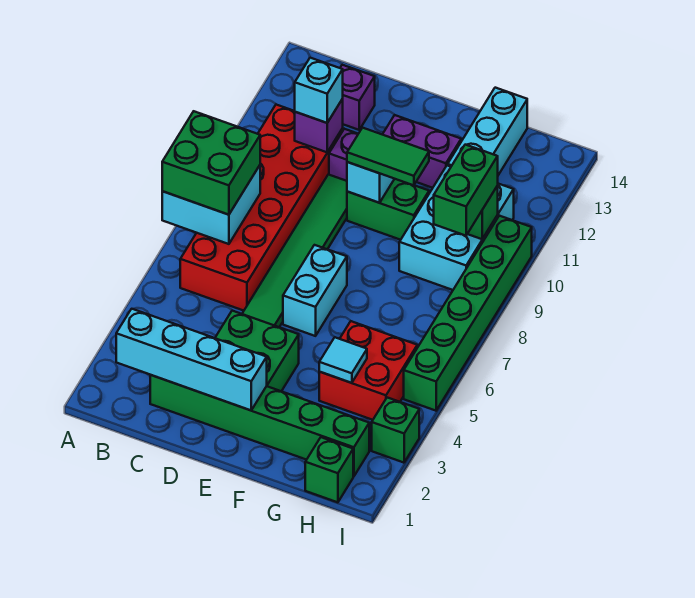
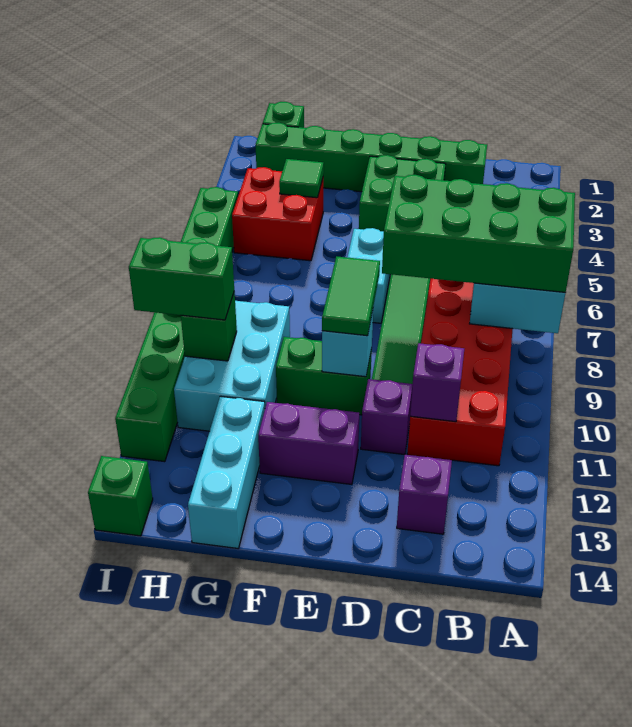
green brick A7:B8 level 3 -> green brick A7:D8 level 3
cyan brick B2:E2 level 2 -> none
cyan brick C11 level 3 -> none
green tile E10:F10 level 3 -> green tile E9:E10 level 3
cyan tile G4 level 2 -> green tile G4 level 2
green brick H9:H10 level 3 -> green brick H10:I10 level 3
green brick I3 level 1 -> green brick I14 level 1
green brick I5:I10 level 1 -> green brick I5:I12 level 1

